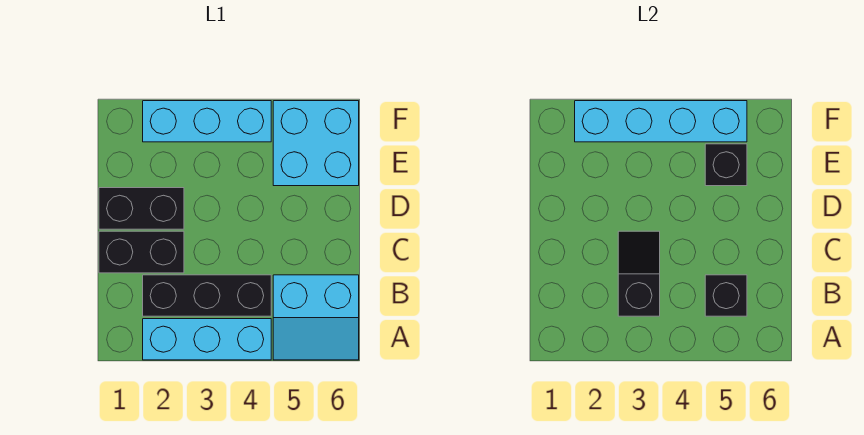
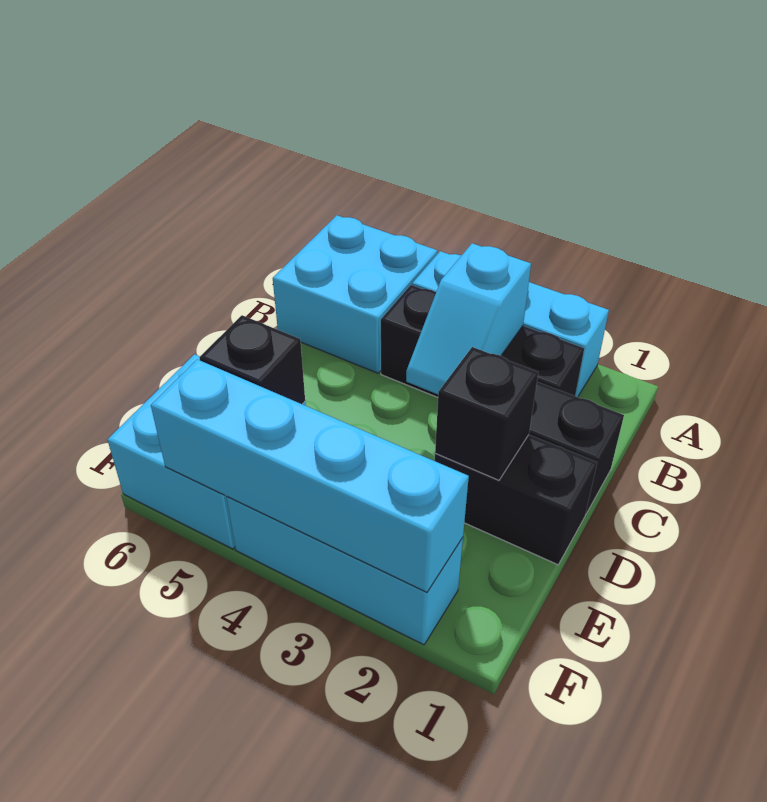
cyan slope A5:B6 level 1 top B -> cyan brick A5:B6 level 1
black slope B3:C3 level 2 top B -> cyan slope B3:C3 level 2 top B
black brick B5 level 2 -> black brick D2 level 2

